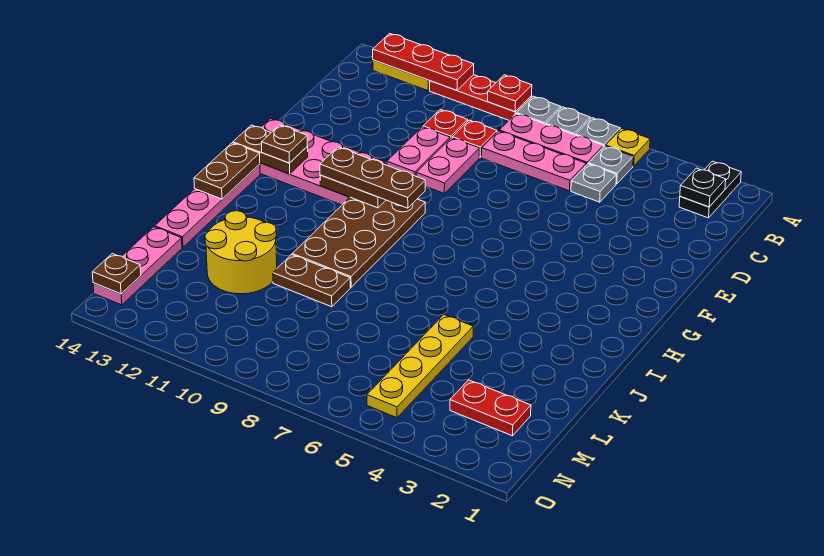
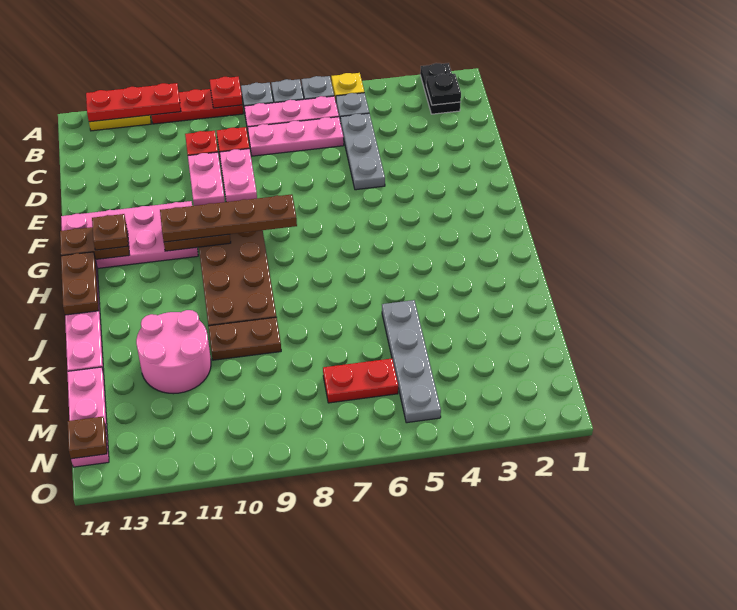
grey plate C5 level 1 -> grey plate C5:E5 level 1
brown plate G9:G11 level 3 -> brown plate G8:G11 level 3
yellow plate K5:N5 level 1 -> grey plate K5:N5 level 1
yellow round brick K11:L12 level 1 -> pink round brick K11:L12 level 1
red plate M2:M3 level 1 -> red plate M6:M7 level 1

